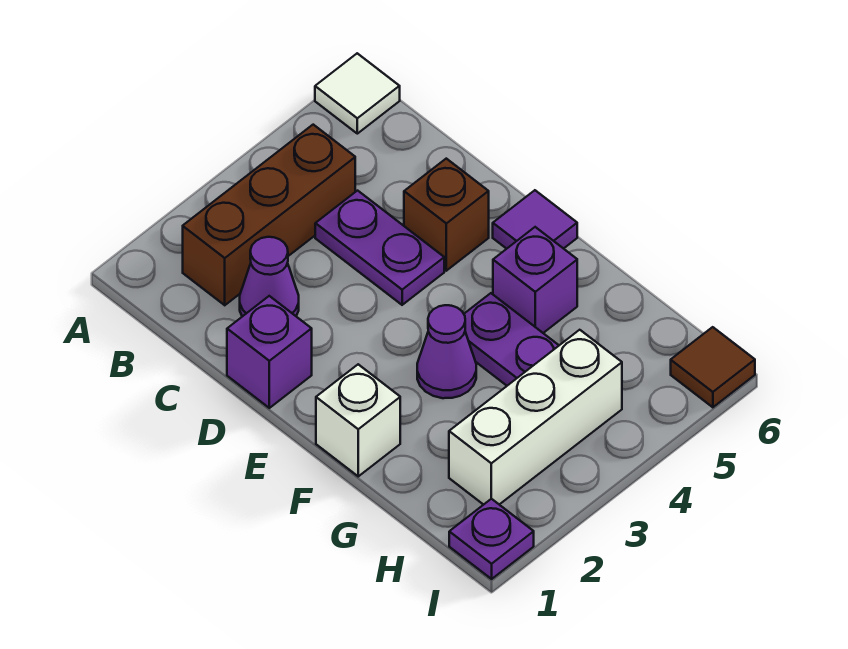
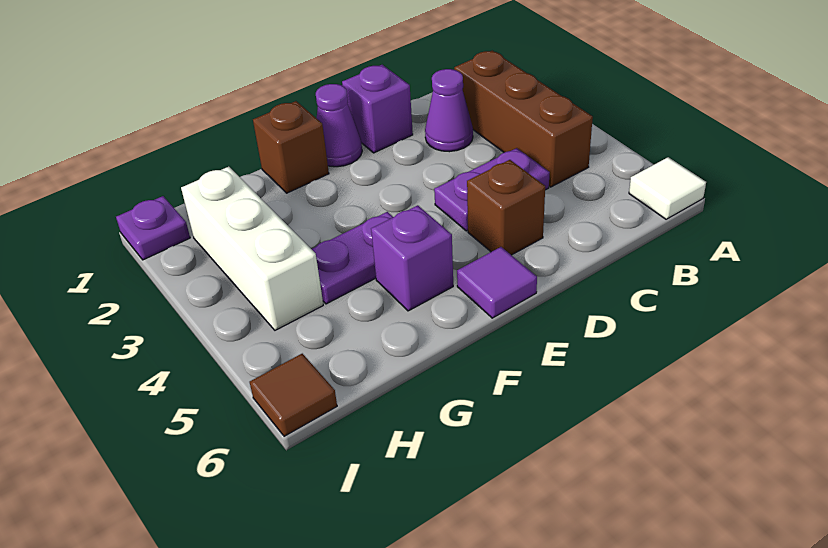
white brick F1 level 1 -> brown brick F1 level 1
purple cone F3 level 1 -> purple cone E1 level 1

